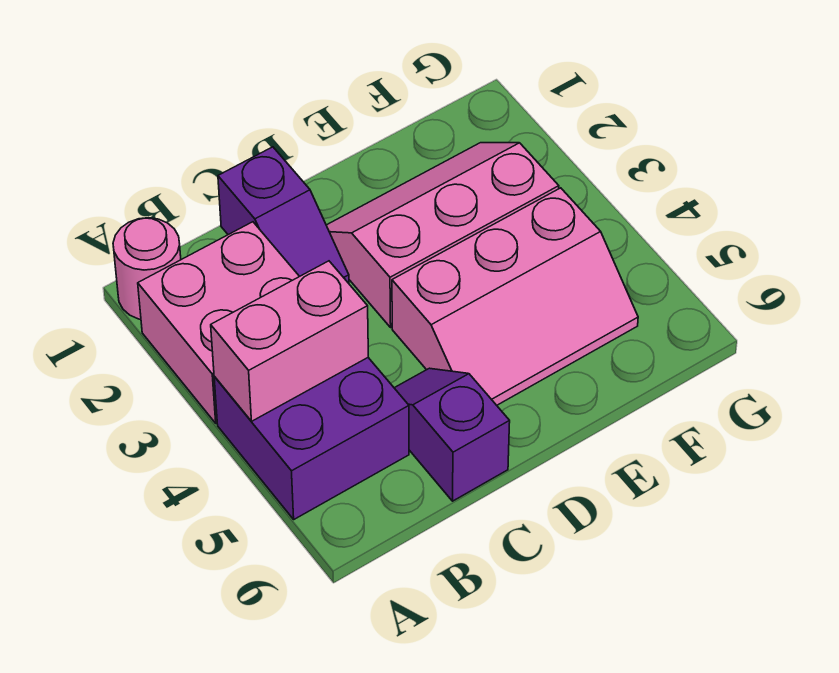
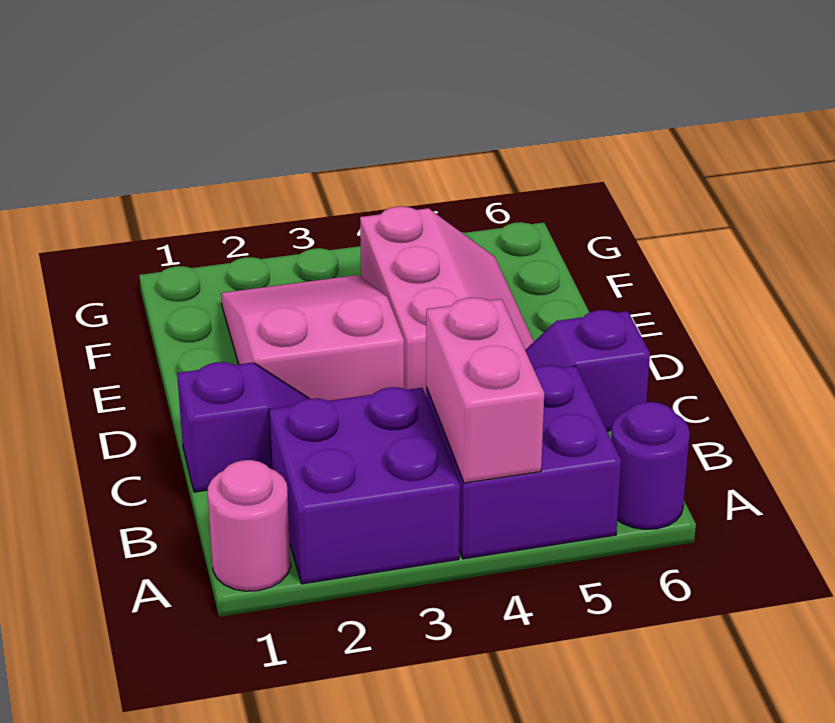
pink brick A2:B3 level 1 -> purple brick A2:B3 level 1
none -> purple round brick A6 level 1
pink slope D2:F3 level 1 top 3 -> pink slope D2:F3 level 1 top D

